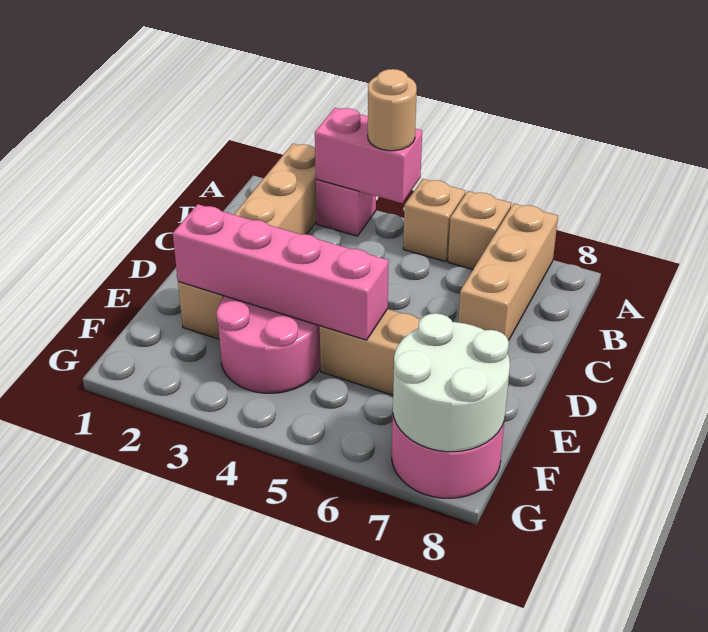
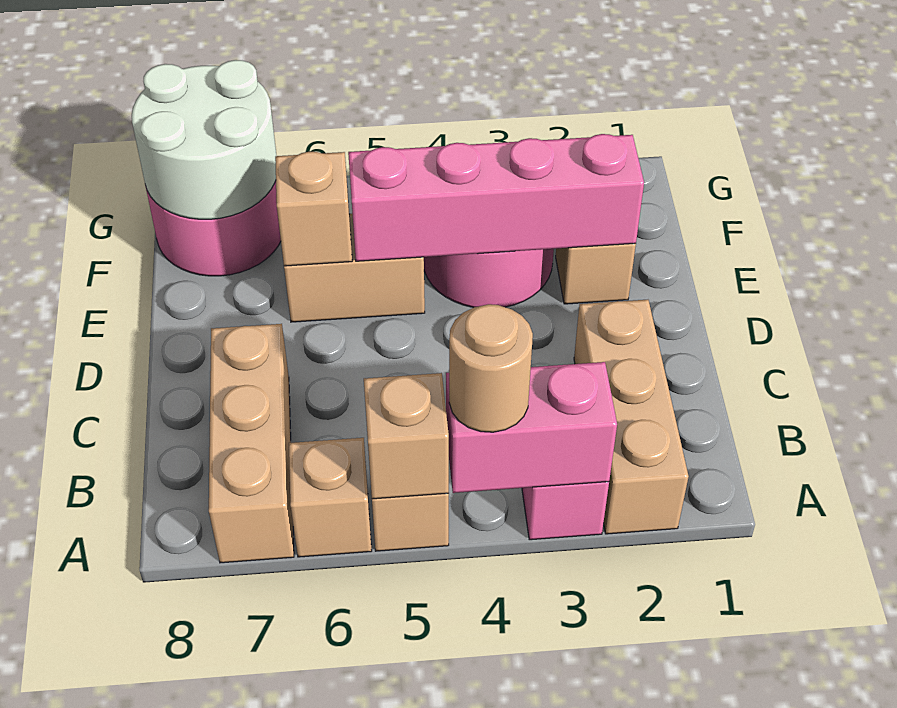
none -> tan brick A5 level 2
none -> tan brick E6 level 2

